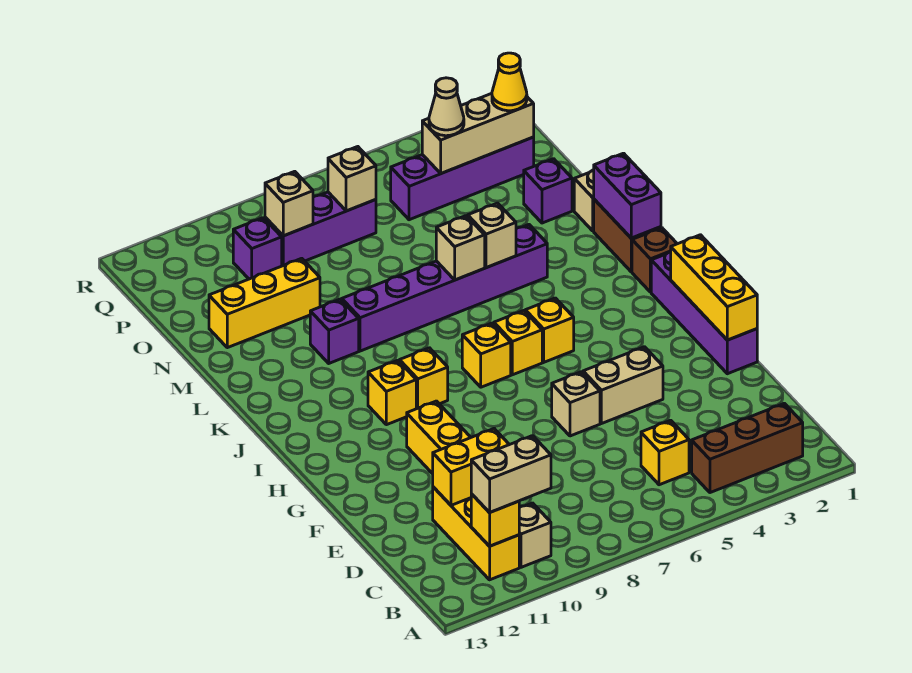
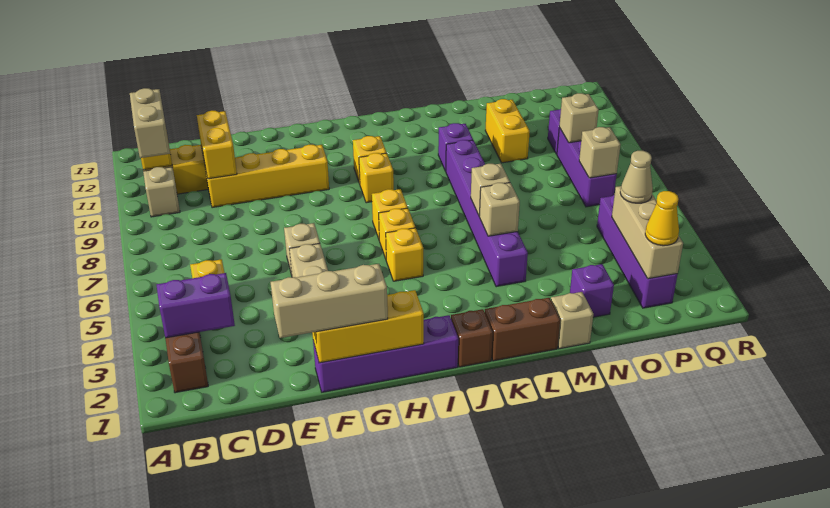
none -> tan brick E1:G1 level 3
purple brick K1:L1 level 2 -> purple brick B3:C3 level 2
yellow brick N10:N12 level 1 -> yellow brick N10:N11 level 1

